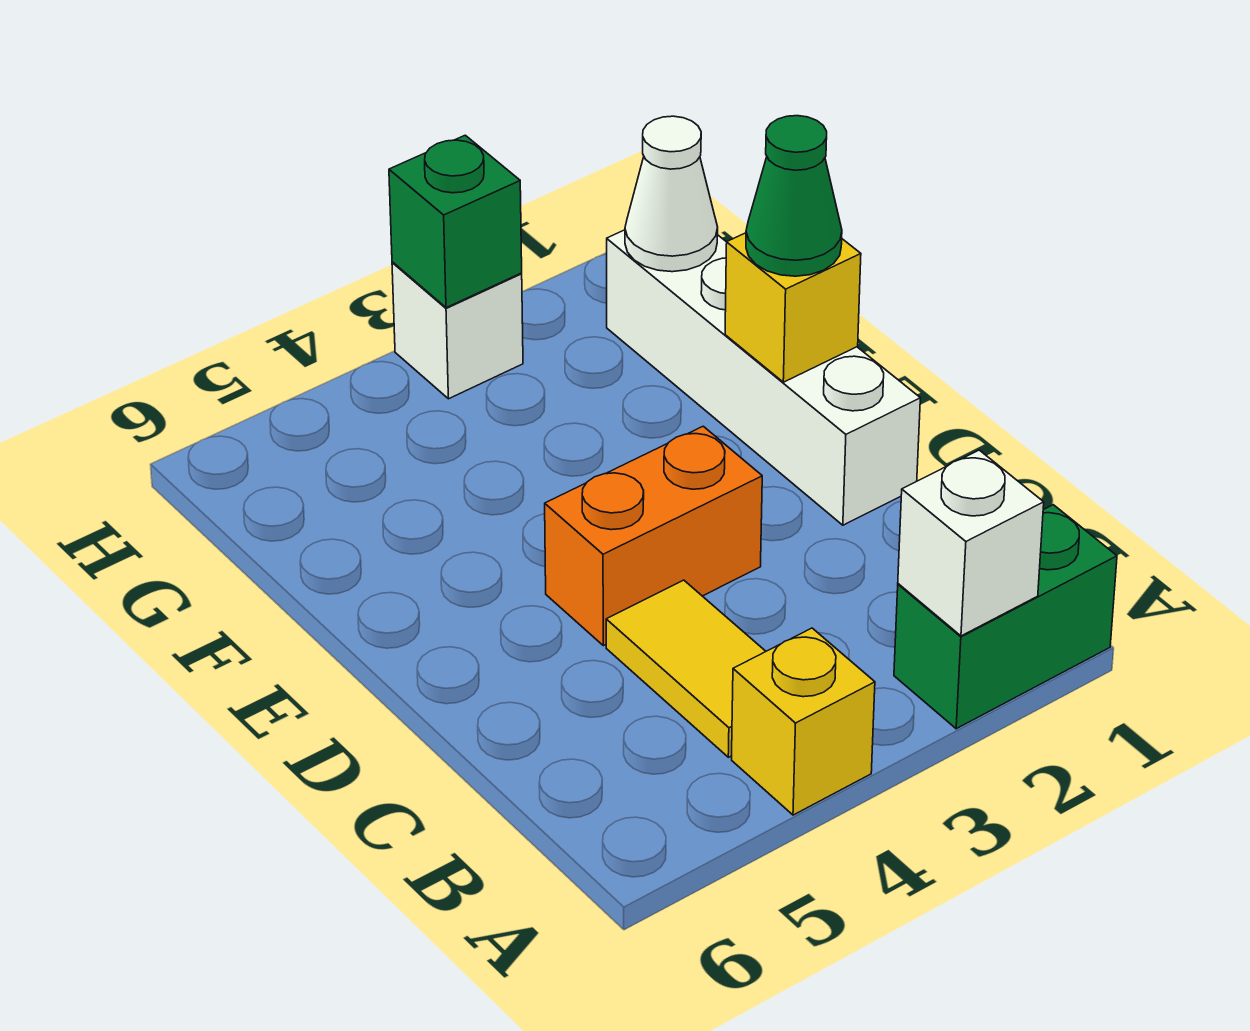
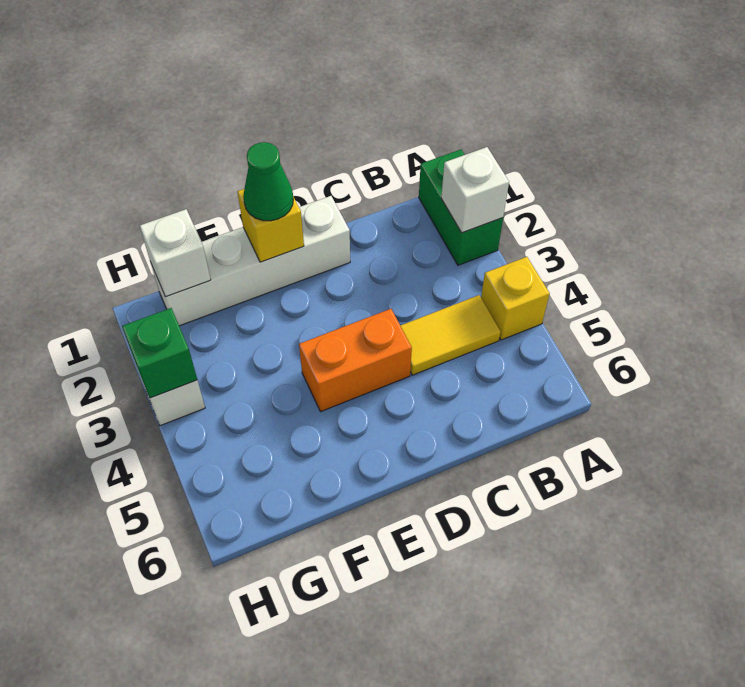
orange brick D3:D4 level 1 -> orange brick D4:E4 level 1
white cone G1 level 2 -> white brick G1 level 2

